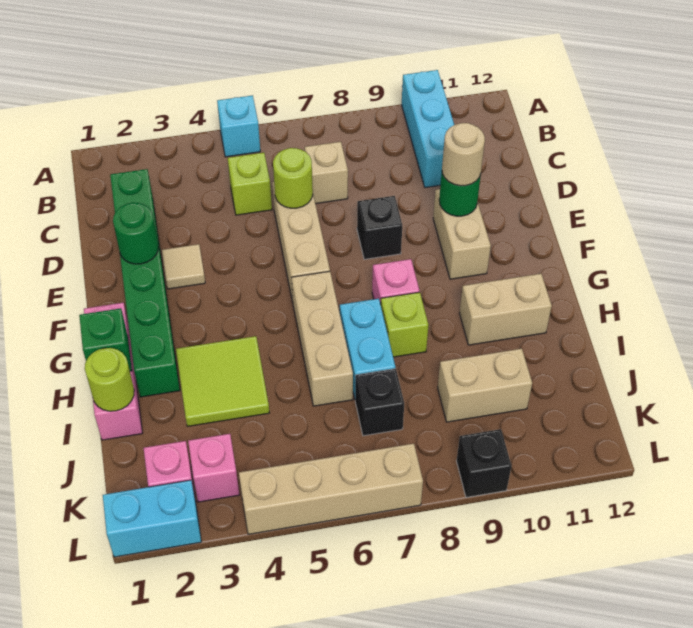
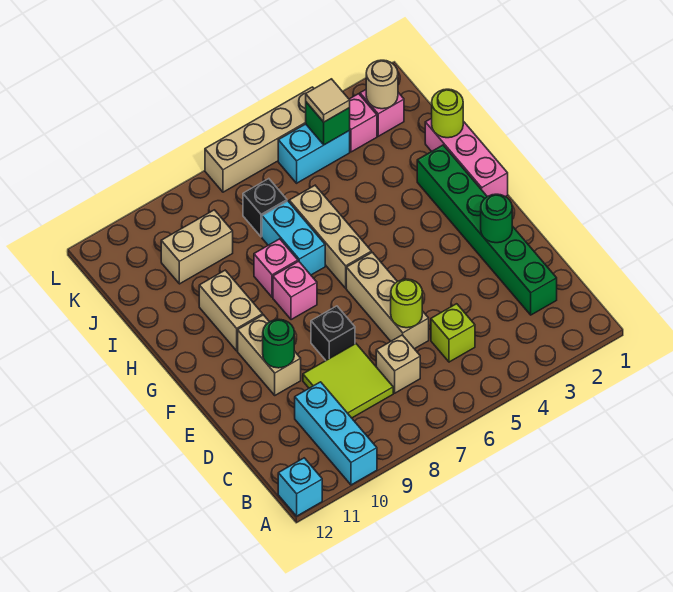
cyan brick A5 level 1 -> cyan brick A12 level 1
tan tile E3 level 1 -> tan tile K4 level 3
tan round brick E10 level 3 -> tan round brick K2 level 2
green brick H1 level 2 -> green brick K4 level 2
lime tile H3:I4 level 1 -> lime tile C8:D9 level 1
lime brick H8 level 1 -> pink brick H8 level 1
tan brick H10:H11 level 1 -> tan brick G10:H10 level 1
cyan brick L1:L2 level 1 -> cyan brick K4:K5 level 1
black brick L9 level 1 -> none

